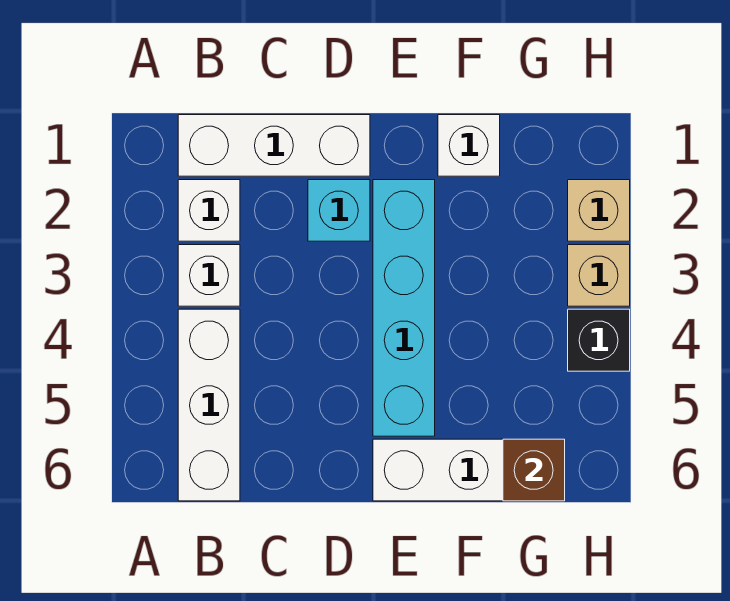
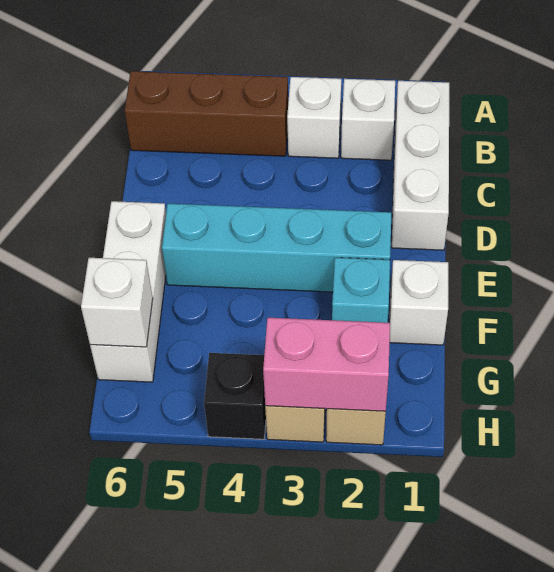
white brick B4:B6 level 1 -> brown brick B4:B6 level 1
cyan brick D2 level 1 -> cyan brick F2 level 1
brown brick G6 level 2 -> white brick G6 level 2
none -> pink brick H2:H3 level 2

